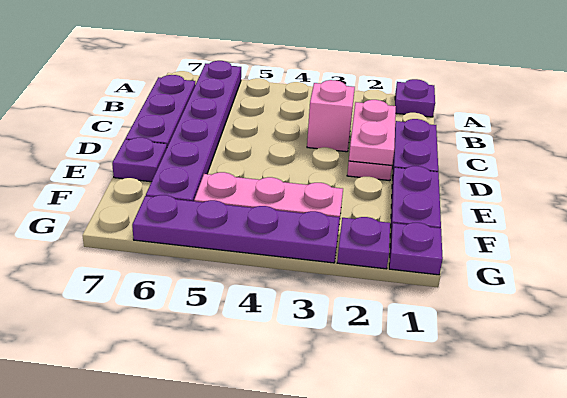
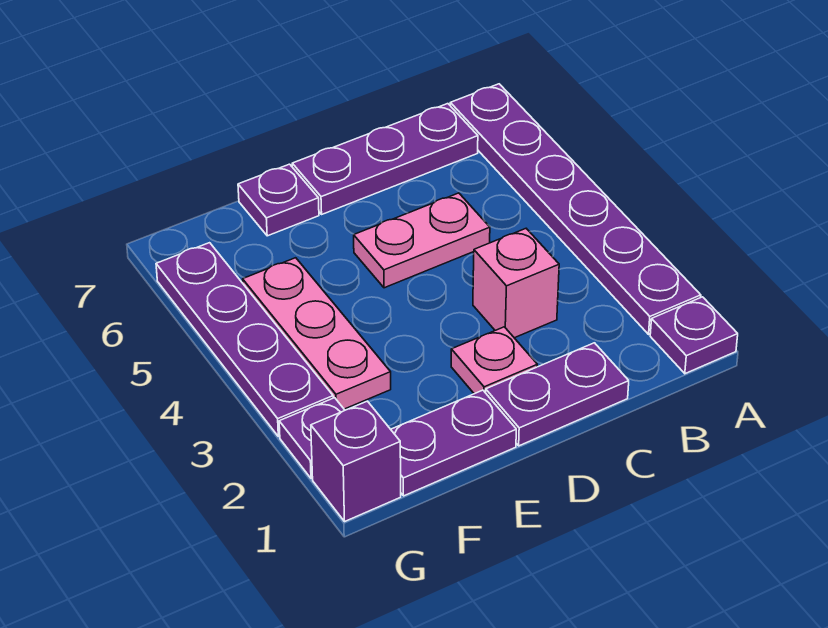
purple plate A6:F6 level 1 -> purple plate A2:A7 level 1
pink plate C2:D2 level 2 -> pink plate C5:D5 level 1
purple plate G1 level 1 -> purple brick G1 level 1

